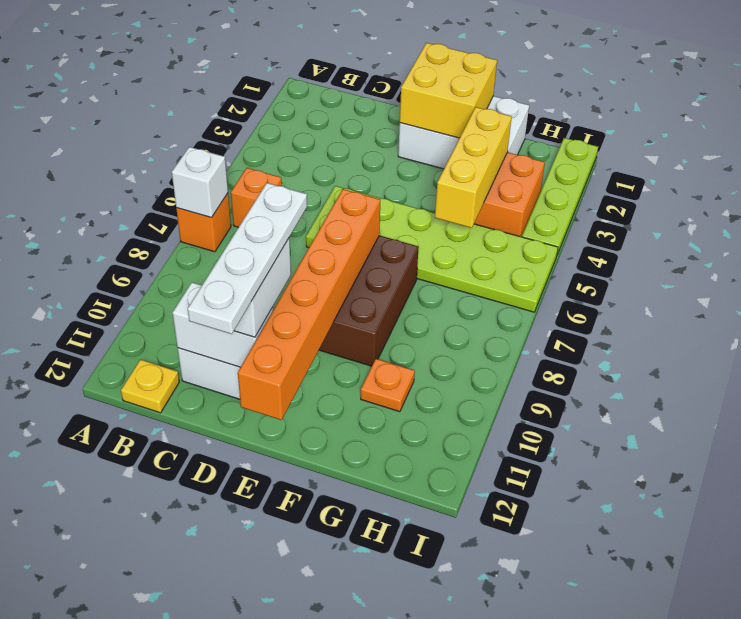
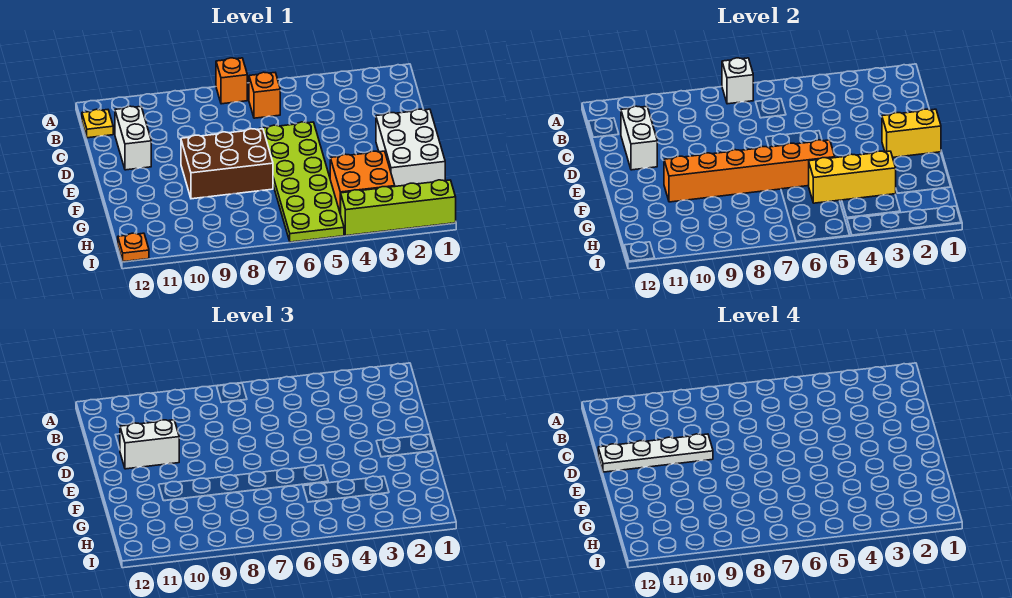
yellow brick E1:F2 level 2 -> yellow brick E1:E2 level 2
orange brick E7:E12 level 2 -> orange brick F5:F10 level 2
orange plate G10 level 1 -> orange plate I12 level 1
lime plate I1:I4 level 1 -> lime brick I1:I4 level 1

